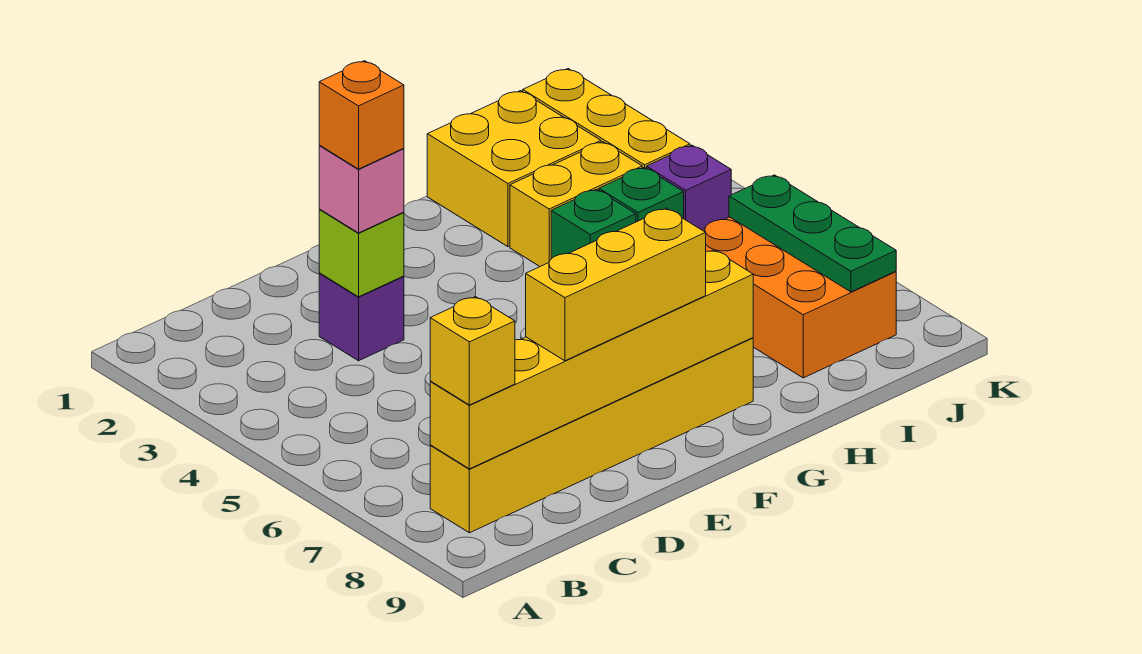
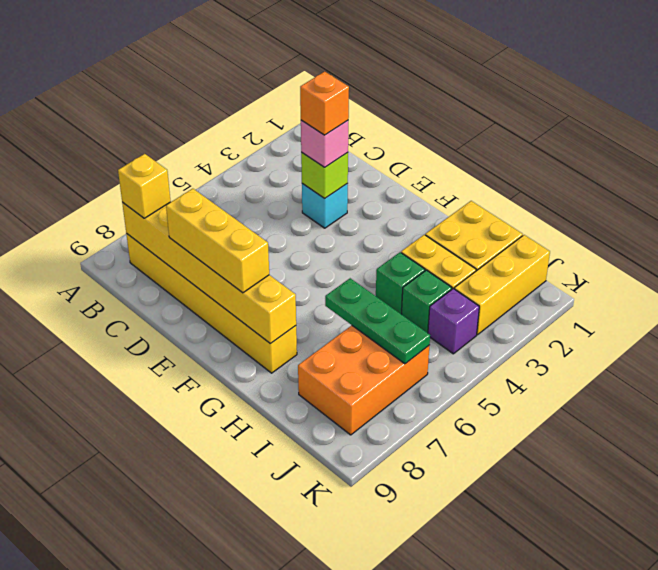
purple brick D3 level 1 -> cyan brick D3 level 1
green plate J6:J8 level 2 -> green plate H6:J6 level 2

